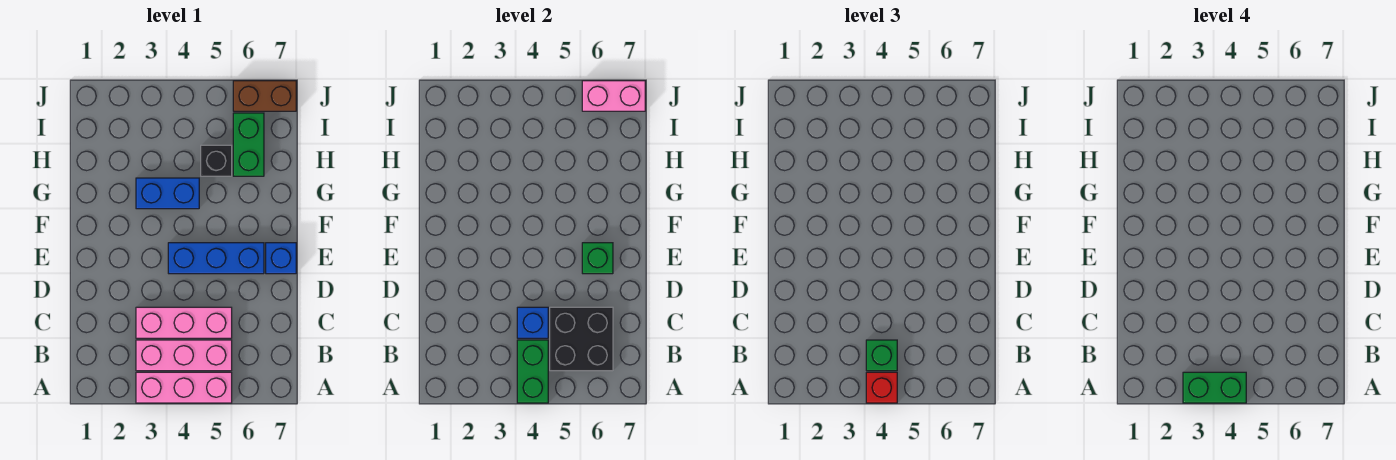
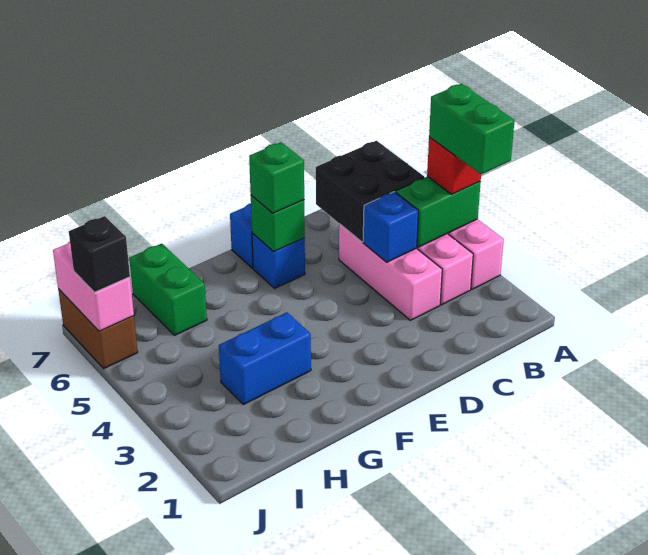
green brick B4 level 3 -> green brick E6 level 3
blue brick E4:E6 level 1 -> blue brick E6 level 1
blue brick G3:G4 level 1 -> blue brick G3:H3 level 1
black brick H5 level 1 -> black brick J6 level 3
green brick H6:I6 level 1 -> green brick H6:H7 level 1

